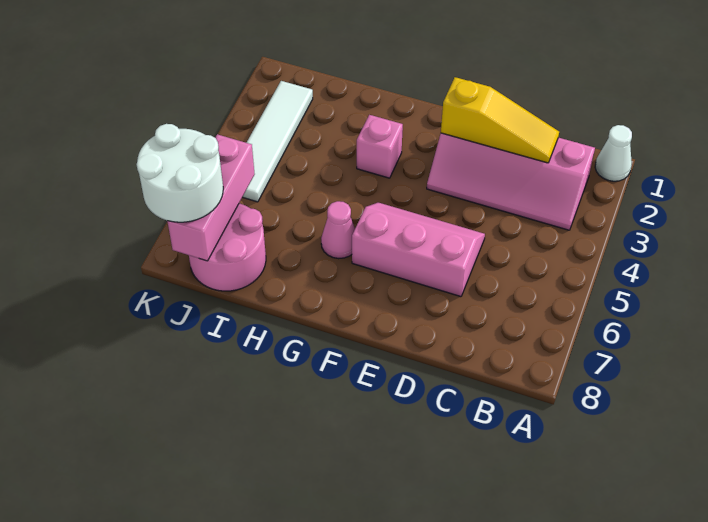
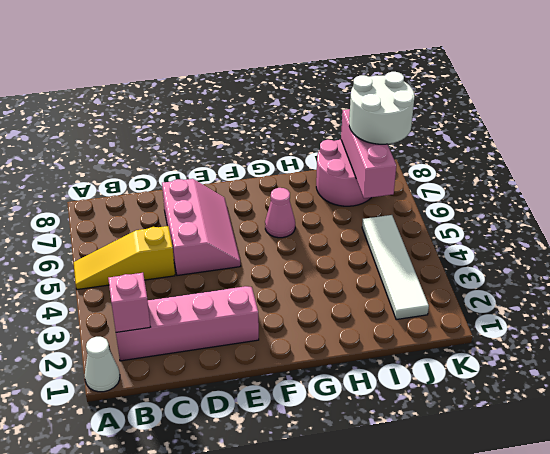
yellow slope C2:E2 level 2 top E -> yellow slope A5:C5 level 1 top C
pink slope D5:F6 level 1 top 6 -> pink slope D5:E7 level 1 top D
pink brick G3 level 1 -> pink brick B2 level 2

